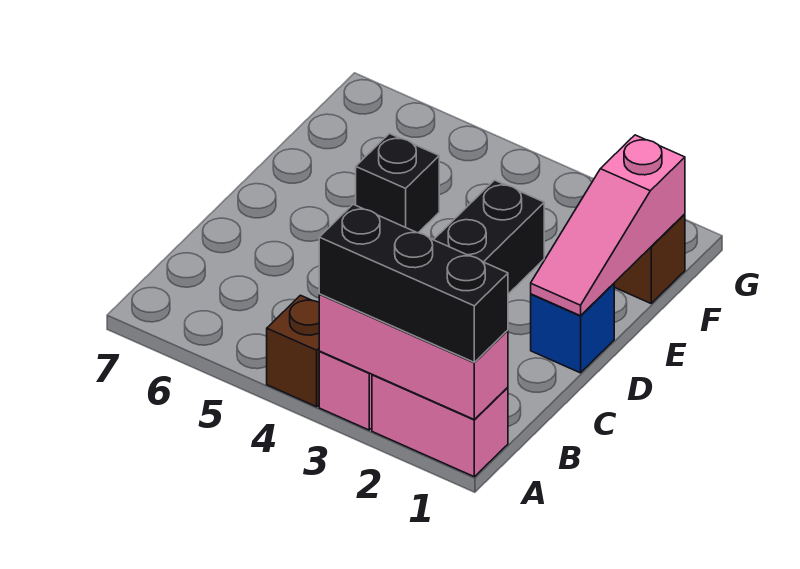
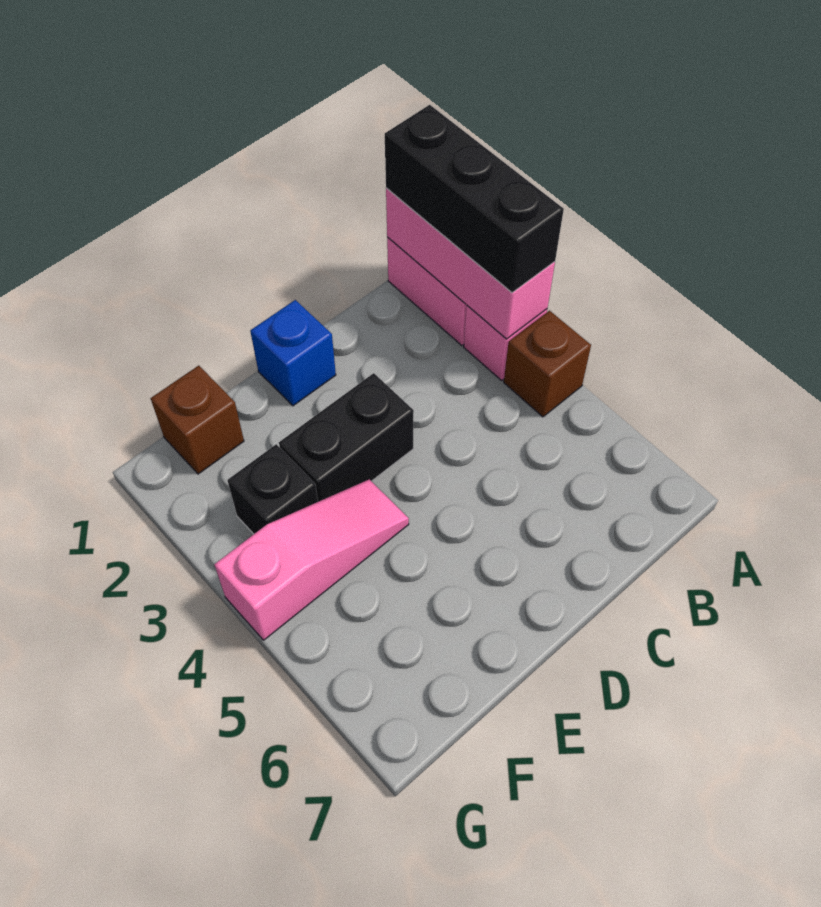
pink slope D1:F1 level 2 top F -> pink slope E4:G4 level 1 top G
black brick E5 level 1 -> black brick F3 level 1

